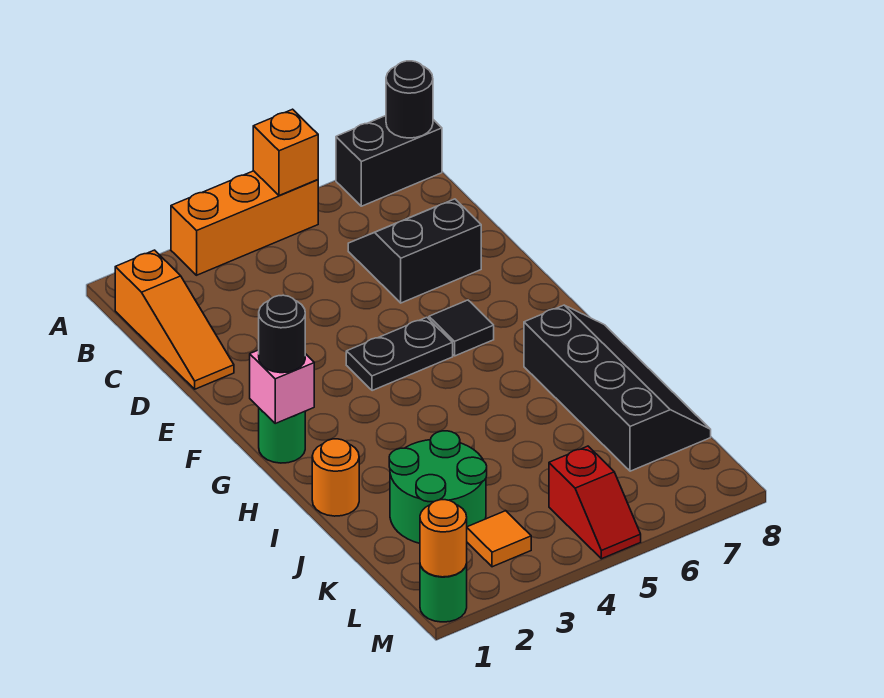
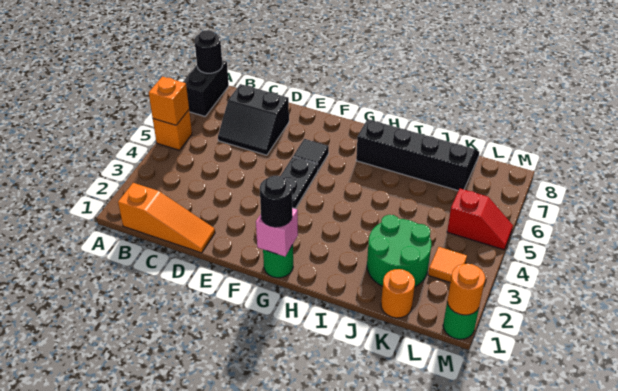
orange brick A3:A5 level 1 -> orange brick A5 level 1
black slope C6:D7 level 1 top D -> black slope C6:D7 level 1 top 7
orange round brick I1 level 1 -> orange round brick K1 level 1

